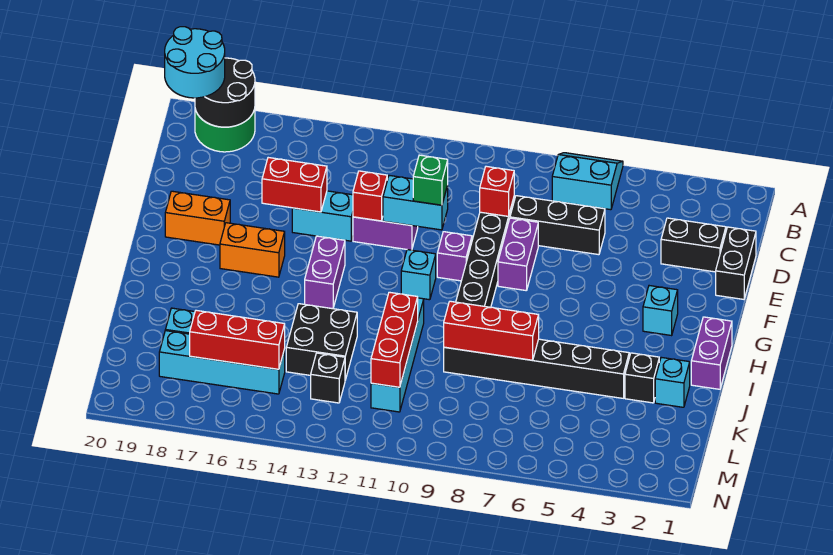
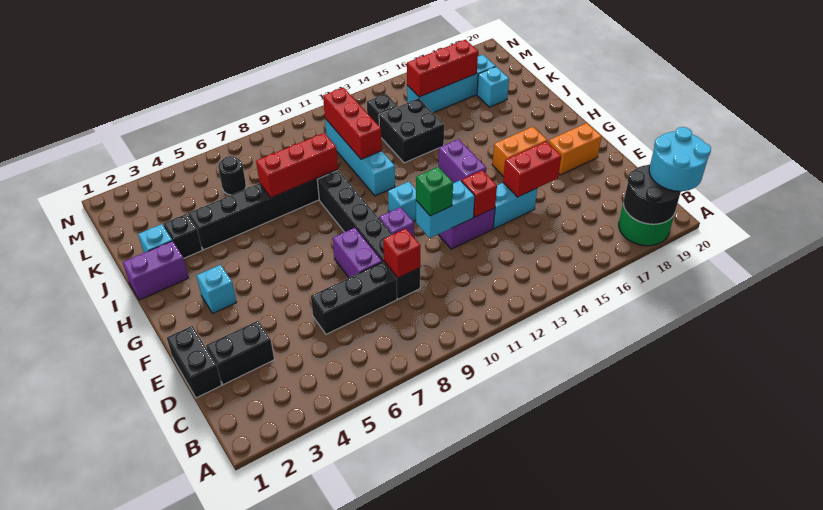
cyan slope A6:B7 level 1 top B -> none
purple brick H1:I1 level 1 -> purple brick I1:I2 level 1
none -> black round brick L6 level 1

